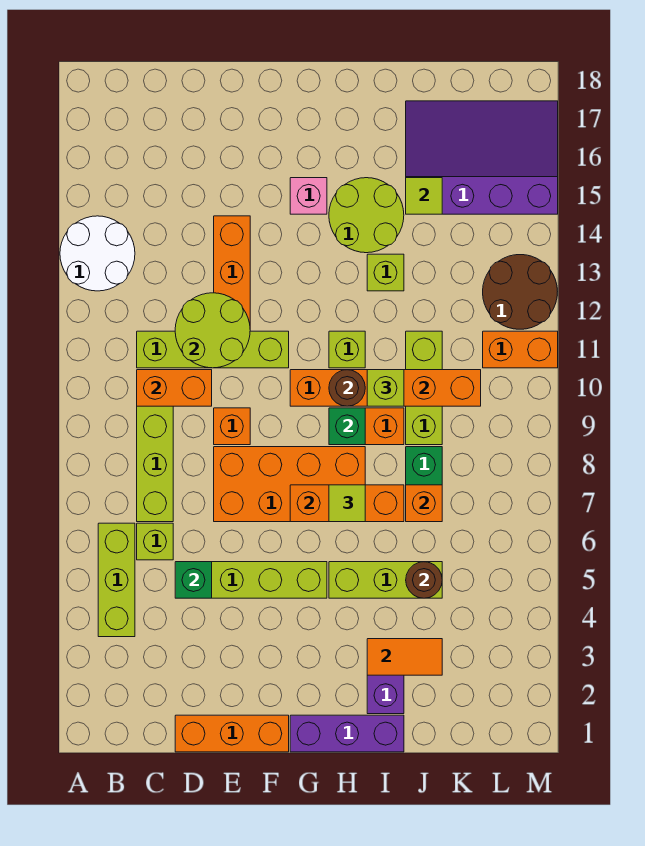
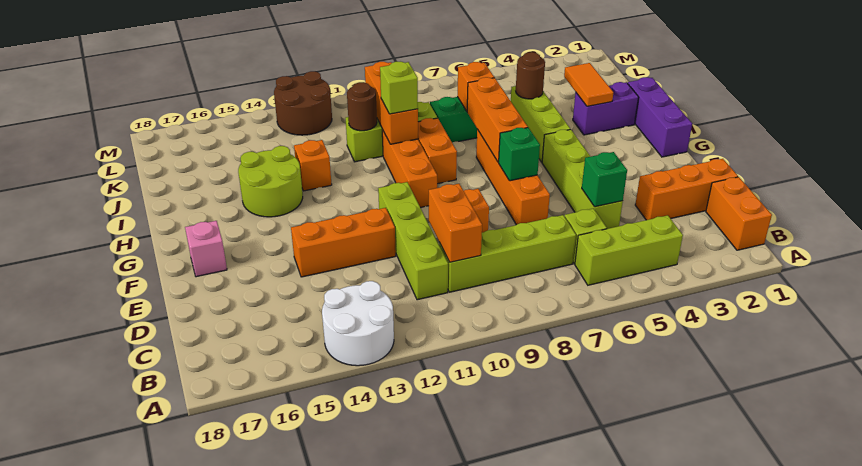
orange brick D1:F1 level 1 -> orange brick D1:D3 level 1
lime round brick D11:E12 level 2 -> none
orange brick E7:H8 level 1 -> orange brick E7:H7 level 1
pink brick G15 level 1 -> pink brick F17 level 1
lime tile H7 level 3 -> none
green brick H9 level 2 -> green brick F7 level 2
brown round brick H10 level 2 -> brown round brick J11 level 2
lime brick H11 level 1 -> none
lime brick I13 level 1 -> orange brick I13 level 1
purple slope J15:M17 level 1 top 15 -> none
lime tile J15 level 2 -> none
orange brick L11:M11 level 1 -> orange brick B1:C1 level 1

